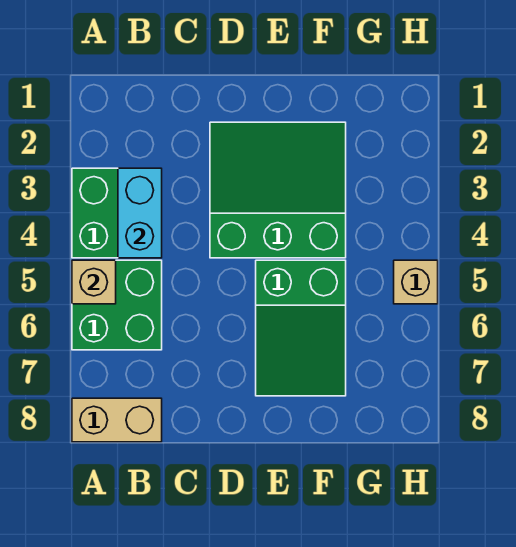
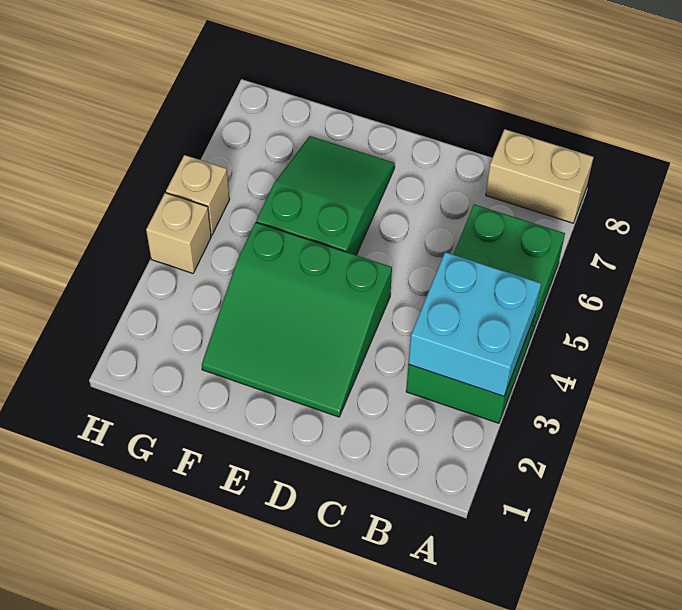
tan brick A5 level 2 -> tan brick H4 level 1
cyan brick B3:B4 level 2 -> cyan brick A3:B4 level 2

